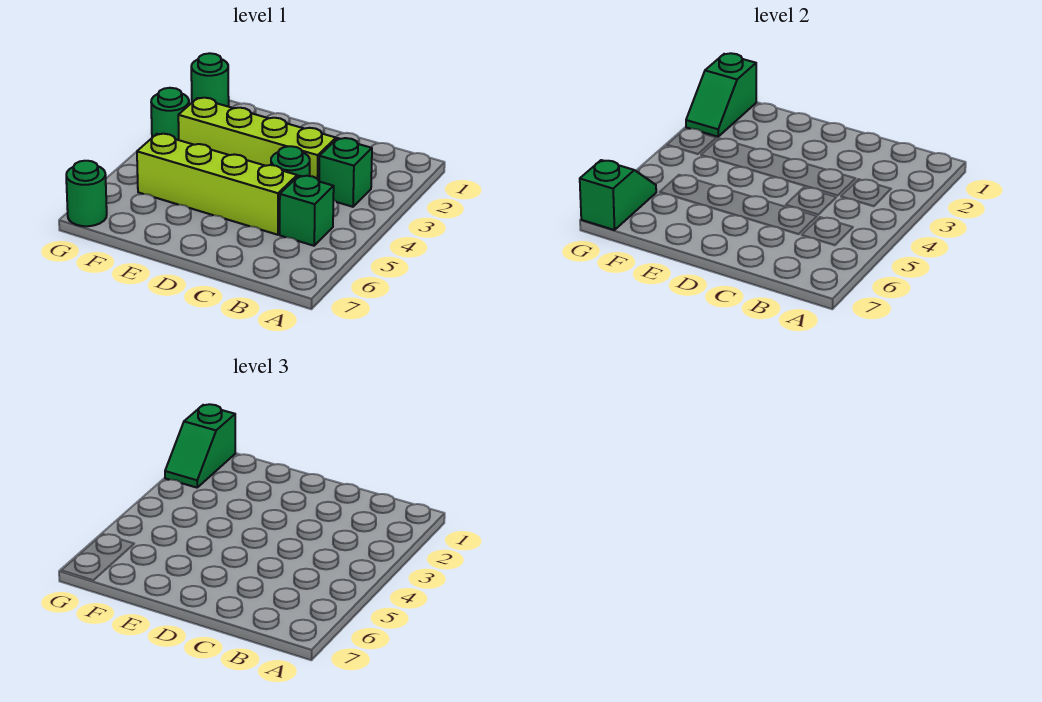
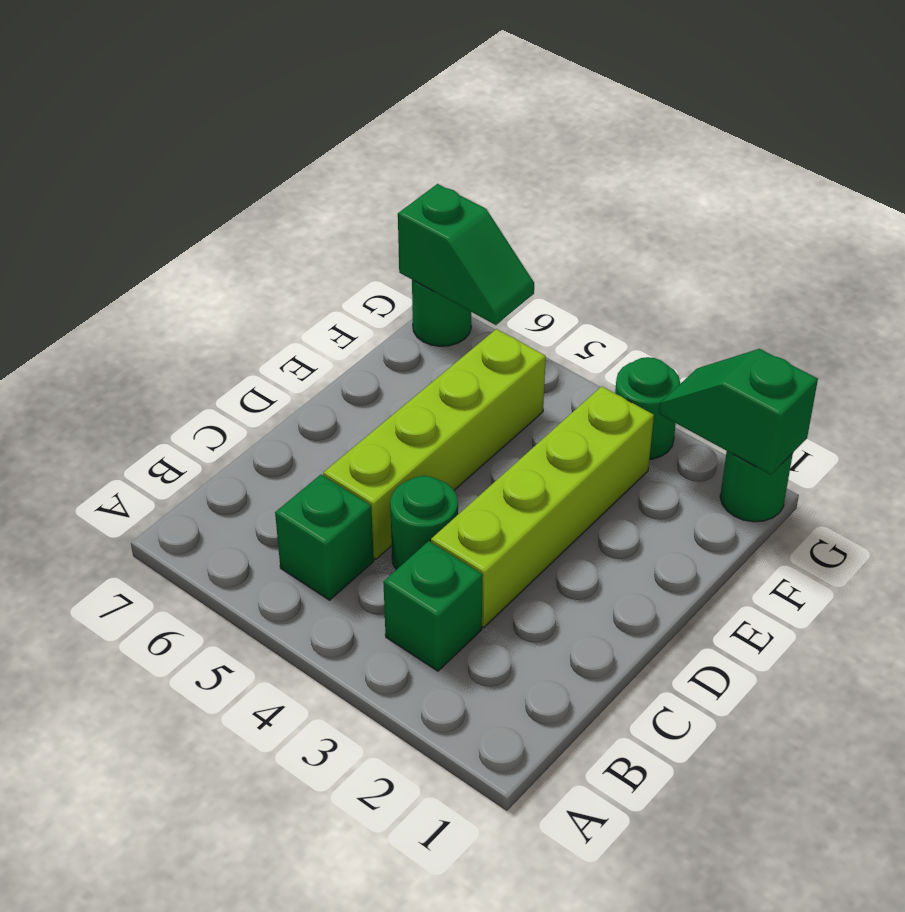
green slope G1:G2 level 3 top 1 -> none

